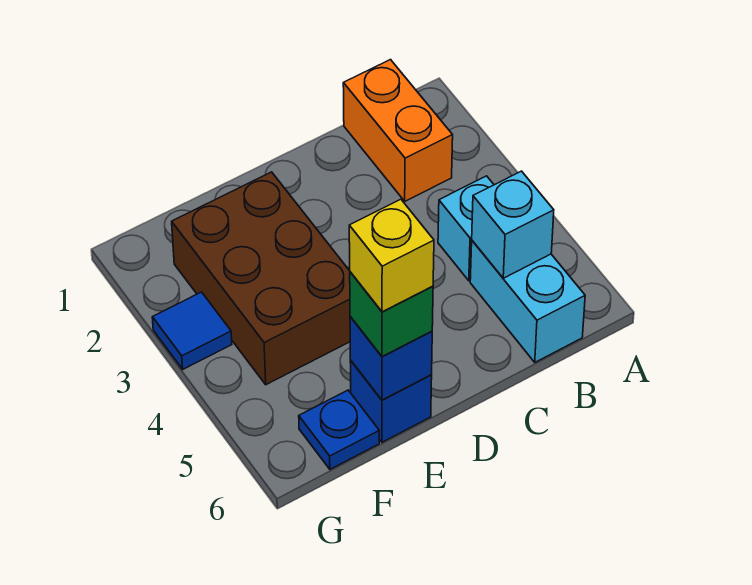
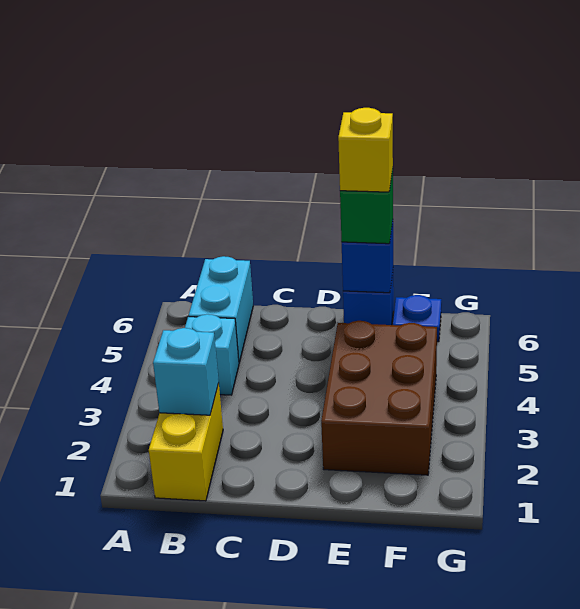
orange brick B1:B2 level 1 -> yellow brick B1:B2 level 1
cyan brick B5 level 2 -> cyan brick B2 level 2
blue tile G3 level 1 -> none

